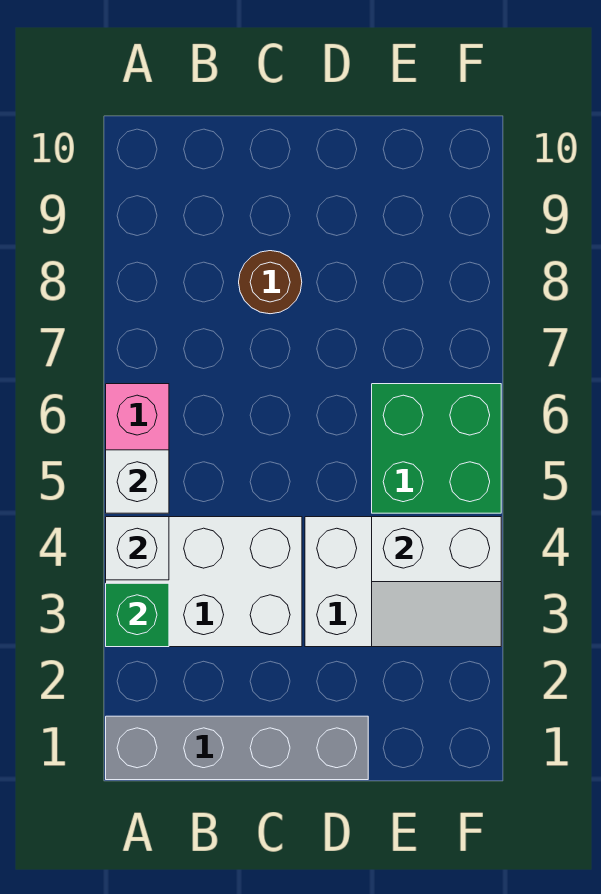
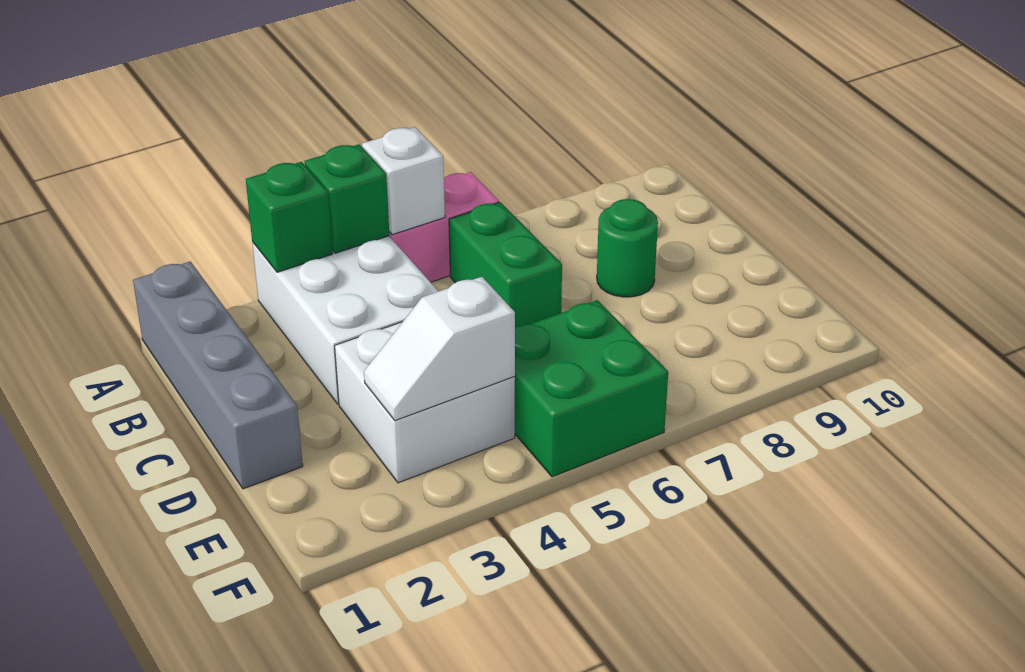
white brick A4 level 2 -> green brick A4 level 2
none -> green brick B6:C6 level 1
brown round brick C8 level 1 -> green round brick C8 level 1
white slope E3:F4 level 2 top 4 -> white slope E3:E4 level 2 top 4

